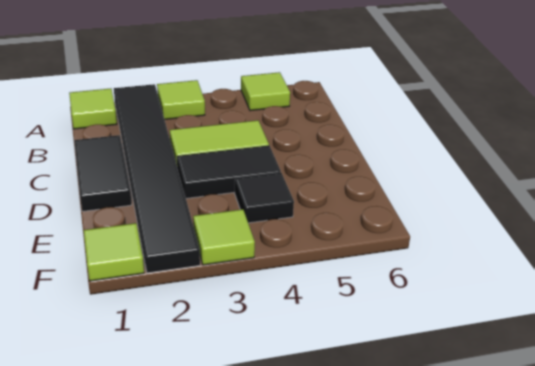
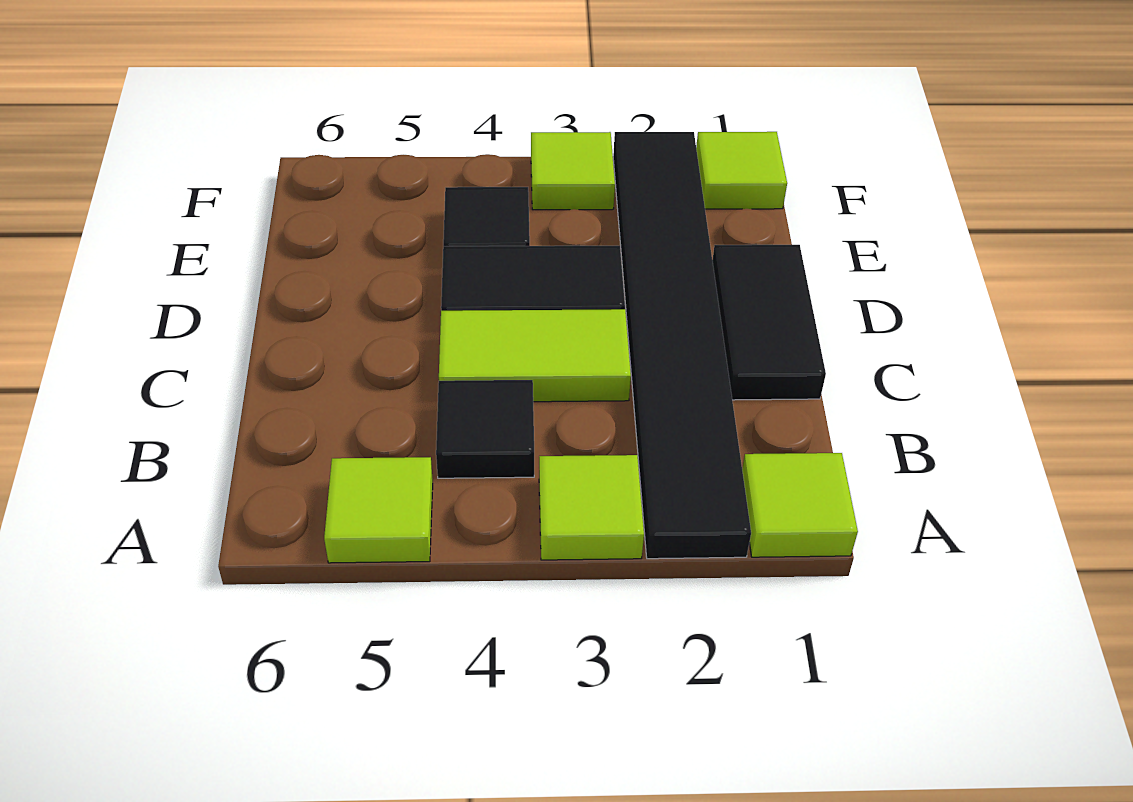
none -> black tile B4 level 1

